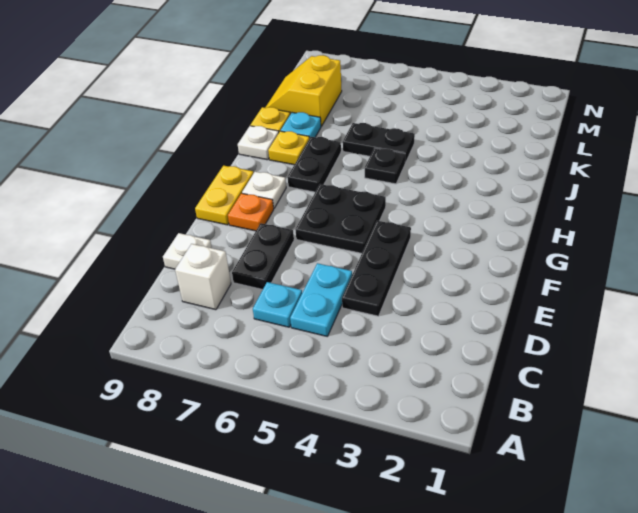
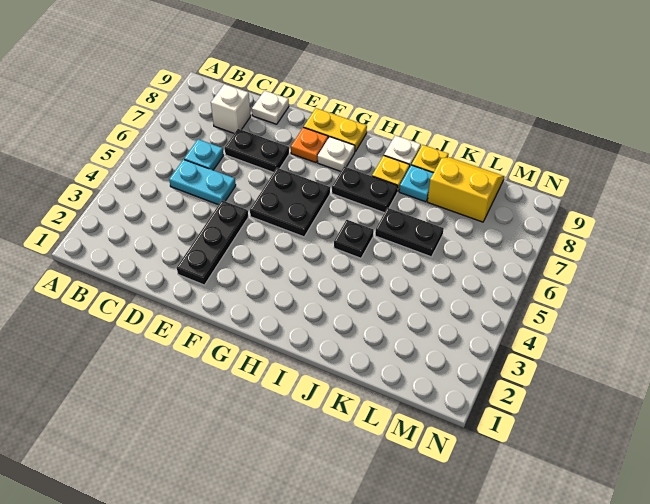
black plate D4:F4 level 1 -> black plate E2:E4 level 1
black plate J5:J6 level 1 -> black plate J6:K6 level 1

